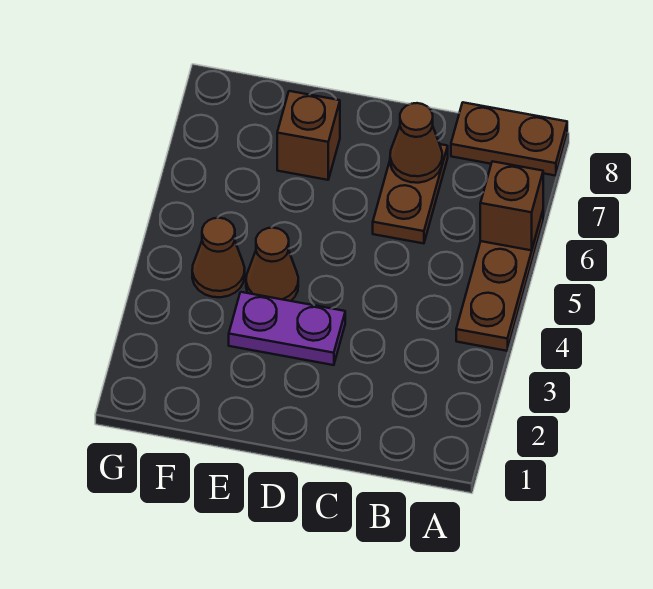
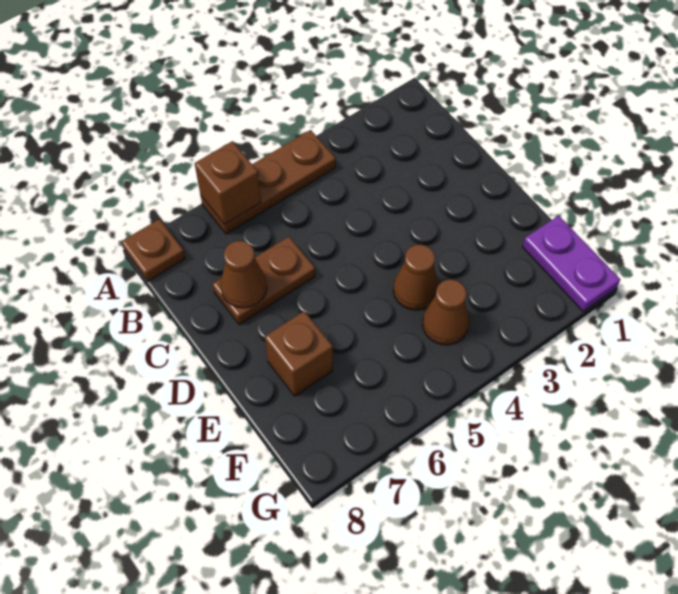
brown plate A8:B8 level 1 -> brown plate A8 level 1
purple plate D3:E3 level 1 -> purple plate F1:G1 level 1

